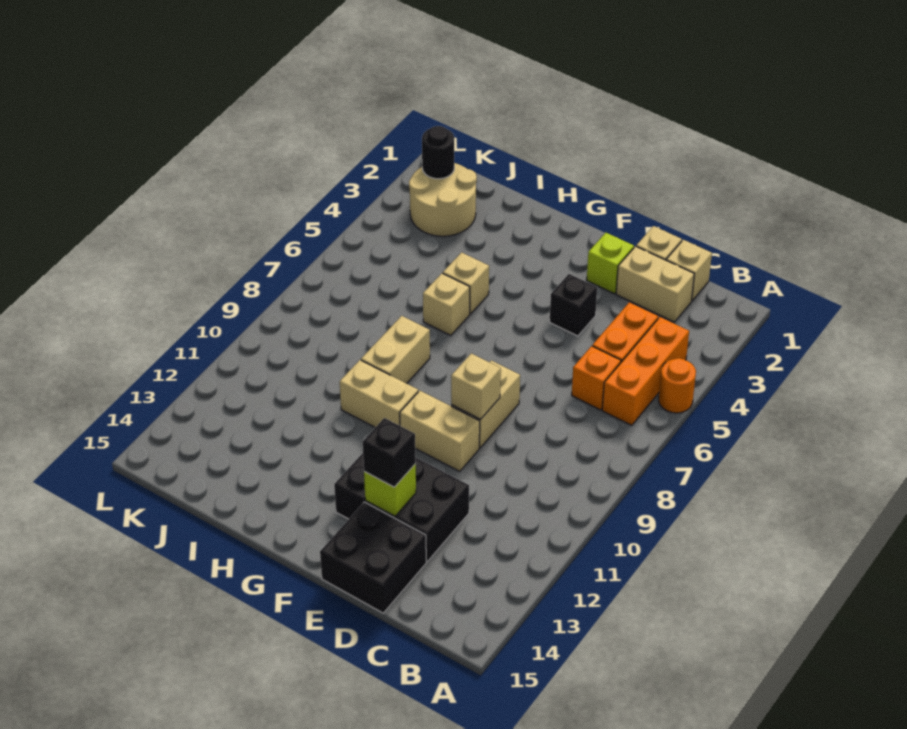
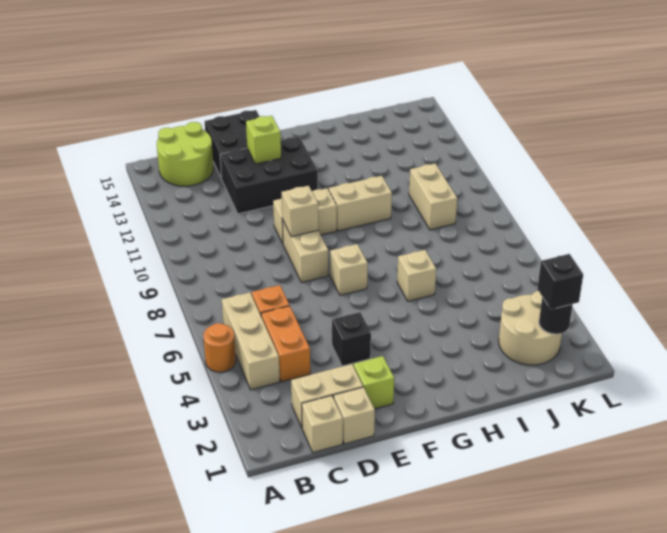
orange brick B4:B6 level 1 -> tan brick B4:B6 level 1
none -> lime round brick B14:C15 level 1
black brick E13 level 3 -> black brick K2 level 3
tan brick H5 level 1 -> tan brick F7 level 1
tan brick H8:H9 level 1 -> tan brick J9:J10 level 1

